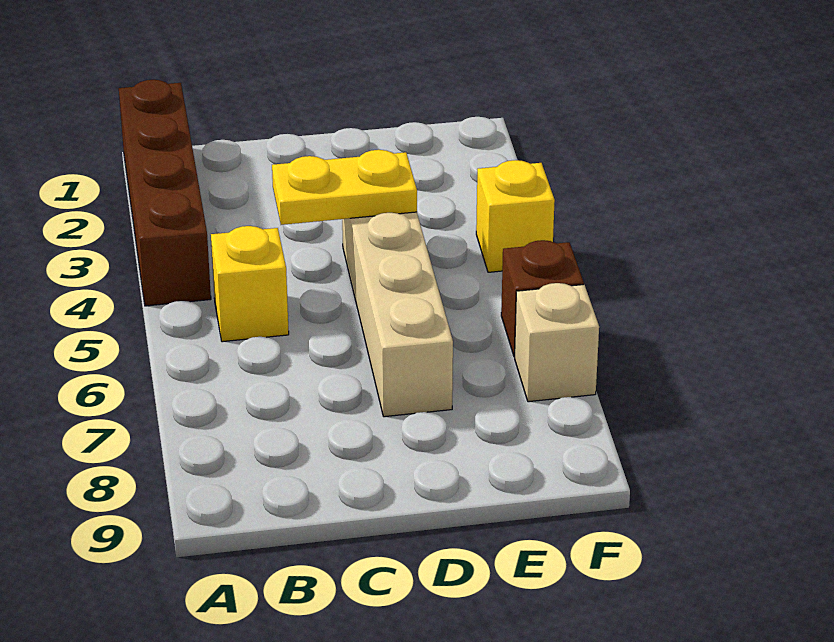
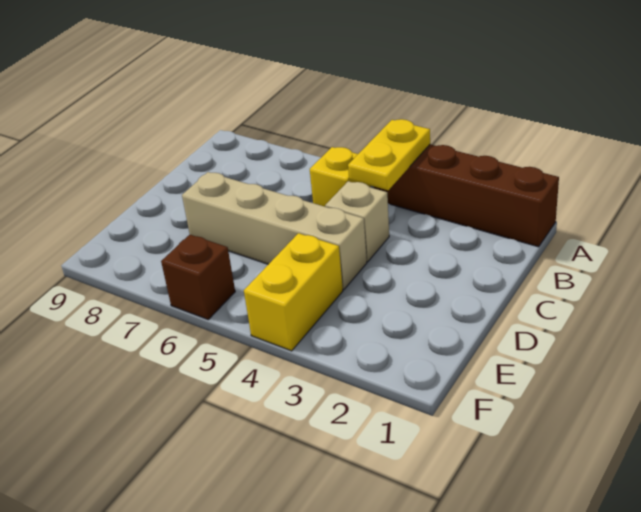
yellow plate C4:D4 level 2 -> yellow plate A4:B4 level 2
yellow brick F4 level 1 -> yellow brick E4:F4 level 1
tan brick F7 level 1 -> tan brick C4 level 1

